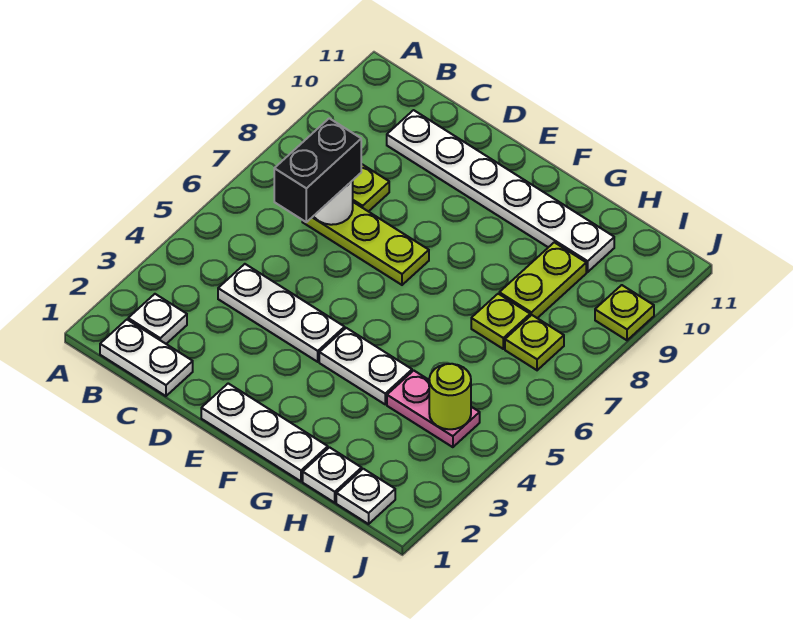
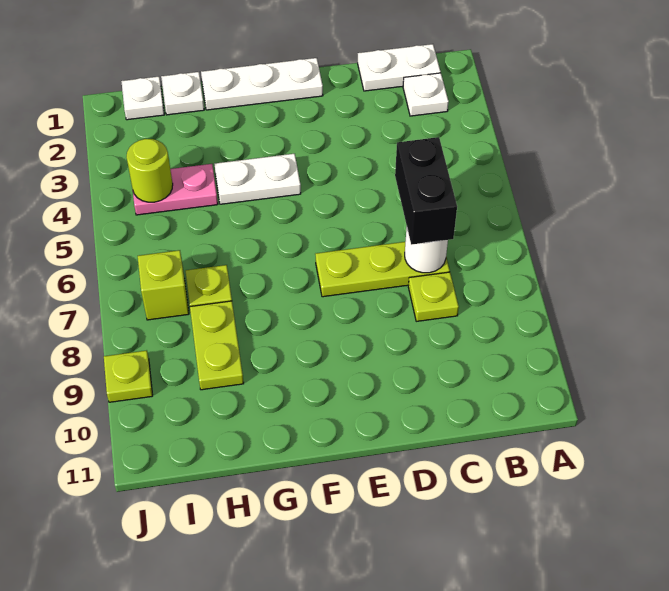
white plate C4:E4 level 1 -> none
white plate C10:H10 level 1 -> none
lime plate I7 level 1 -> lime brick I7 level 1

